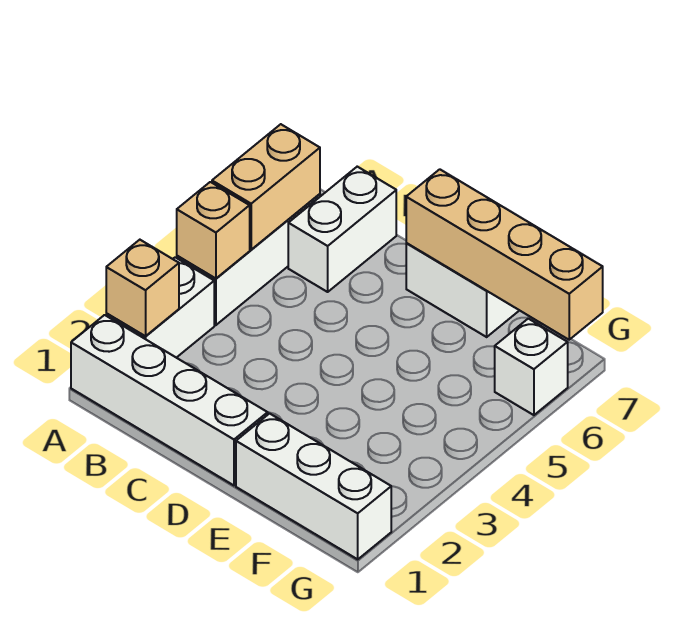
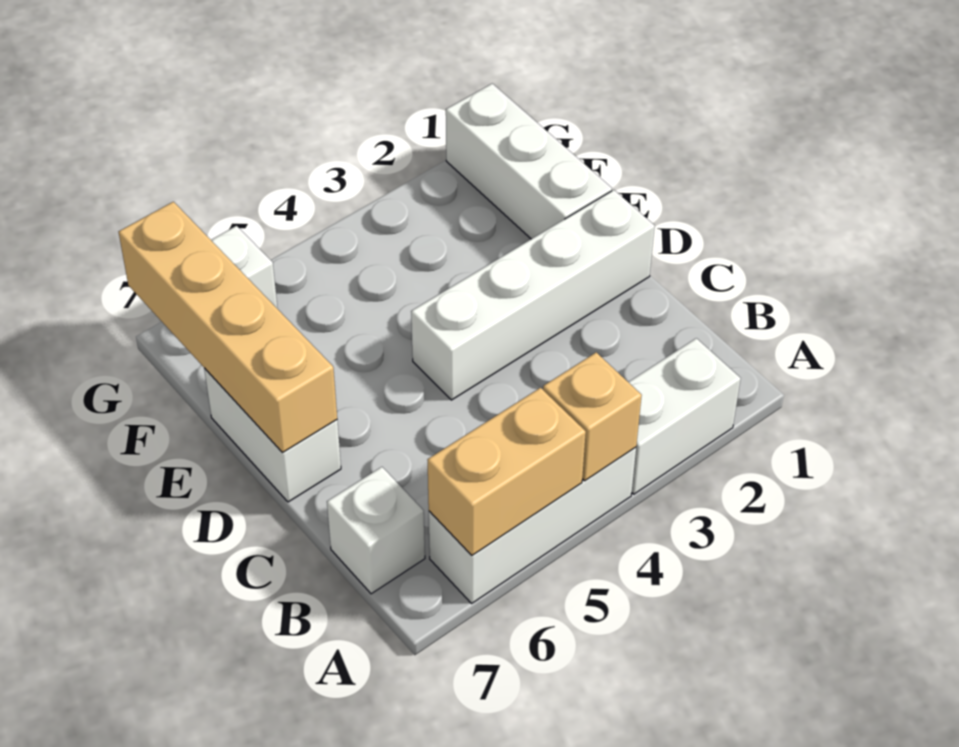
white brick A1:D1 level 1 -> white brick D1:D4 level 1
tan brick A2 level 2 -> none
white brick B6:B7 level 1 -> white brick B7 level 1

